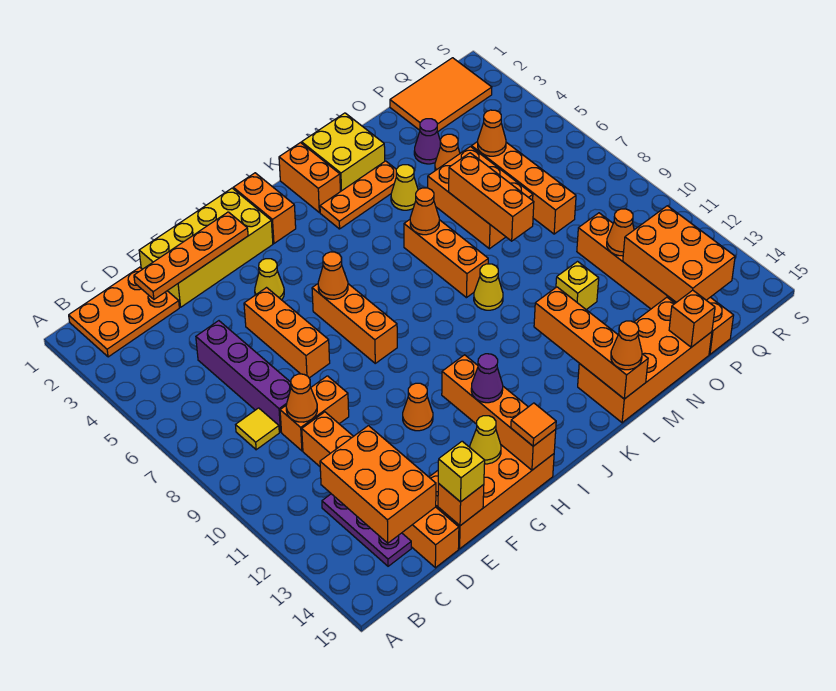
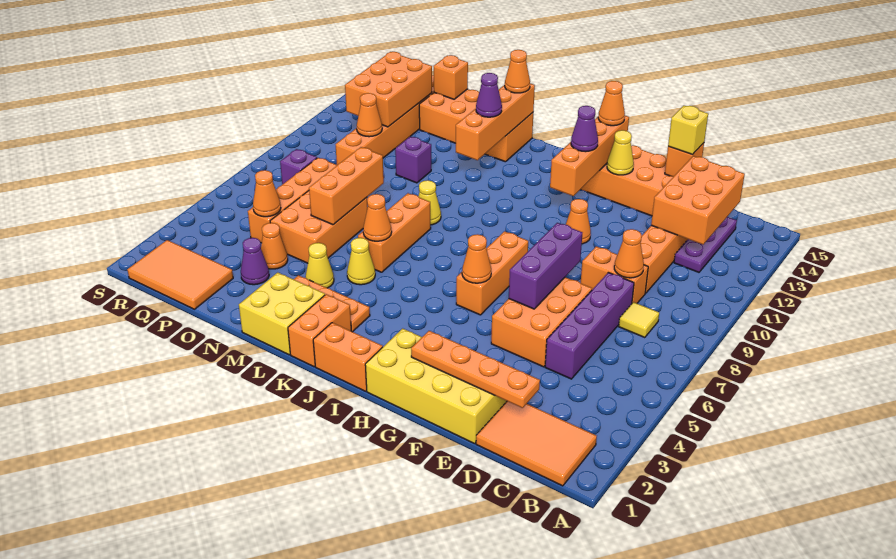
orange plate B1:D2 level 1 -> orange tile B1:D2 level 1
orange brick F5:F7 level 1 -> orange brick E5:F7 level 1
none -> purple brick F6:F8 level 2
yellow cone G4 level 1 -> yellow cone L5 level 1
orange tile H15 level 3 -> orange cone H15 level 3
orange brick I1:I2 level 1 -> orange brick I1:J1 level 1
none -> purple cone L13 level 3
yellow brick N11 level 1 -> purple brick N11 level 1
none -> purple brick Q8 level 1

